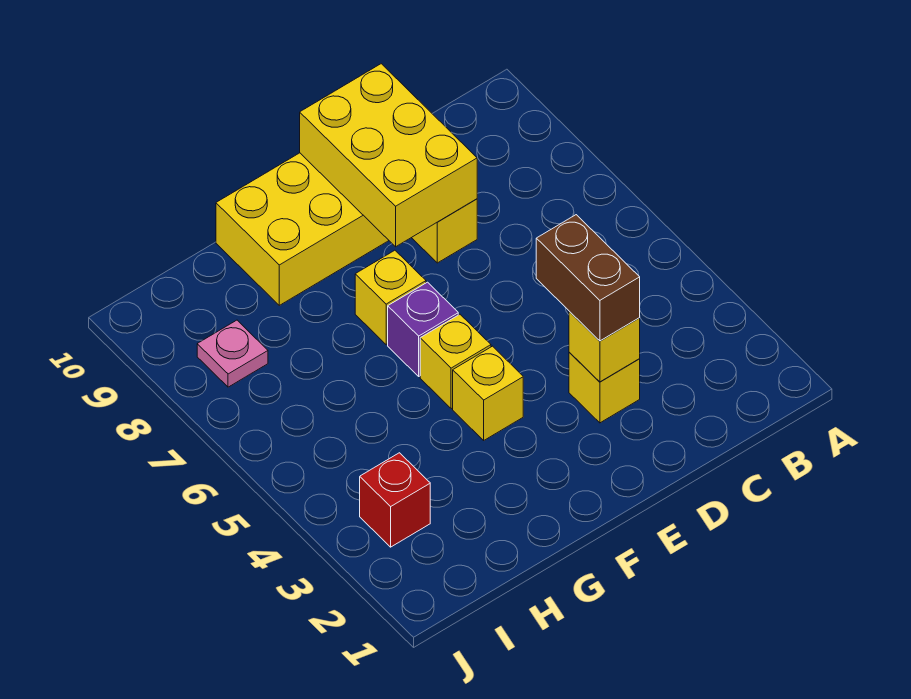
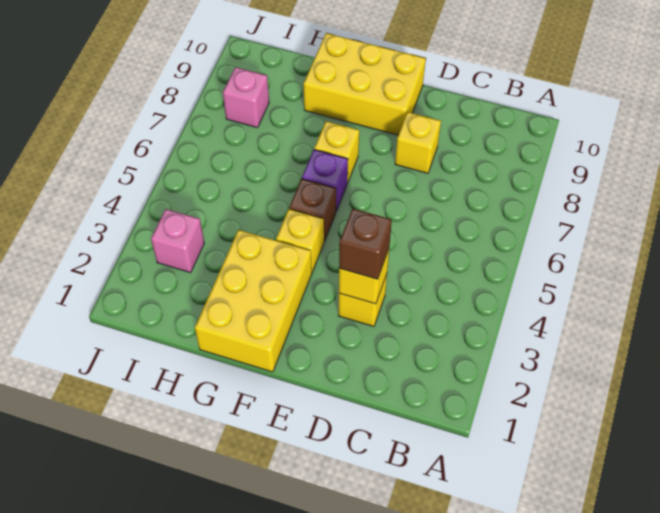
brown brick D3:D4 level 3 -> brown brick D3 level 3
yellow brick D8:E10 level 2 -> yellow brick F1:G3 level 1
yellow brick F5 level 1 -> brown brick F5 level 1
red brick I3 level 1 -> pink brick I3 level 1
pink plate I8 level 1 -> pink brick I8 level 1

